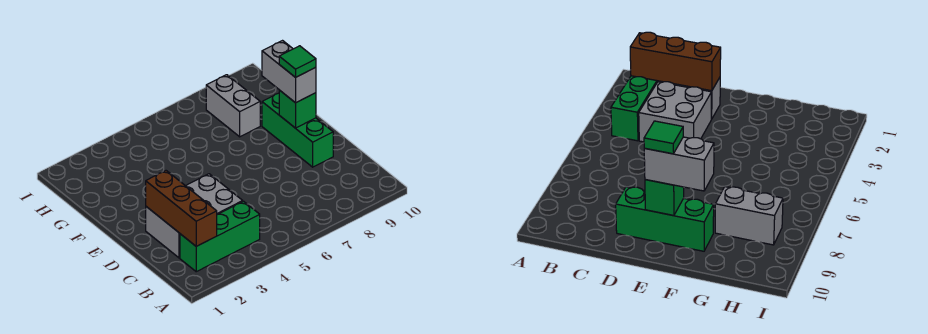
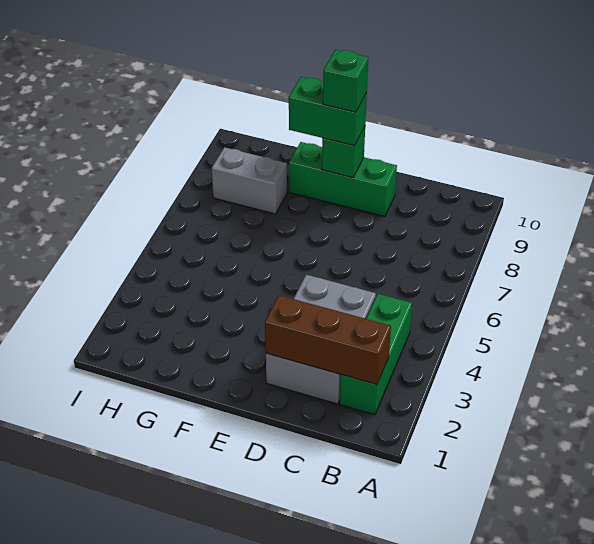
grey brick E9:F9 level 3 -> green brick E9:F9 level 3
green tile E9 level 4 -> green brick E9 level 4

